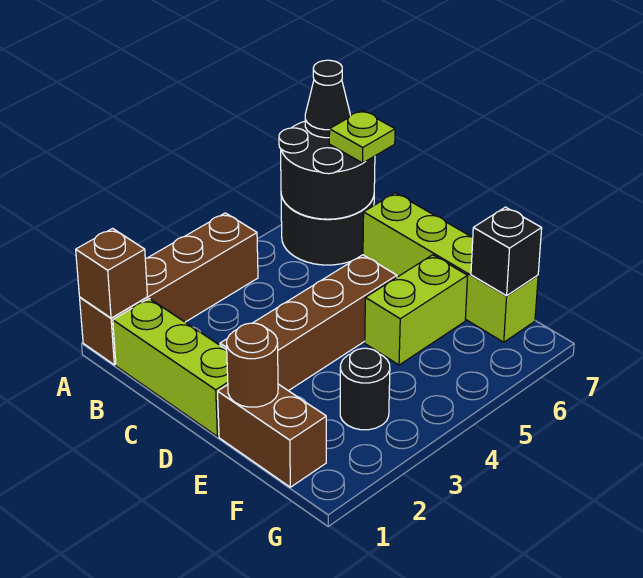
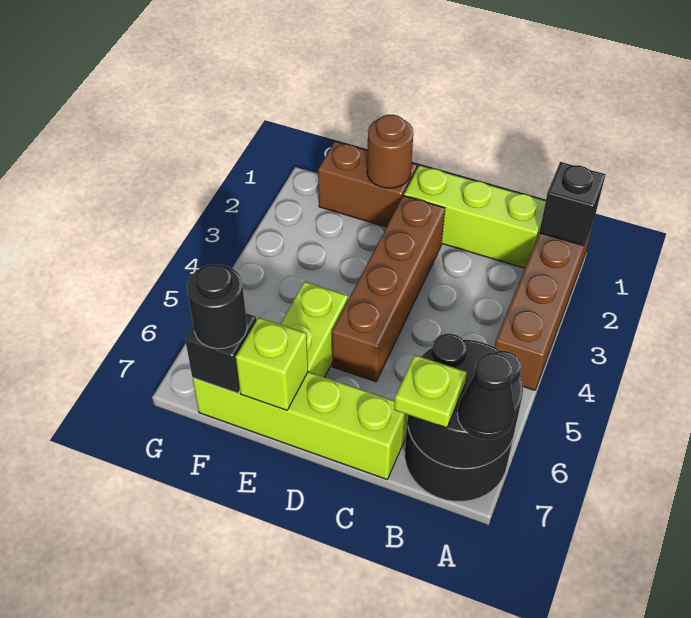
brown brick A1 level 2 -> black brick A1 level 2
none -> lime brick E7 level 2
black round brick F3 level 1 -> black round brick F7 level 3

